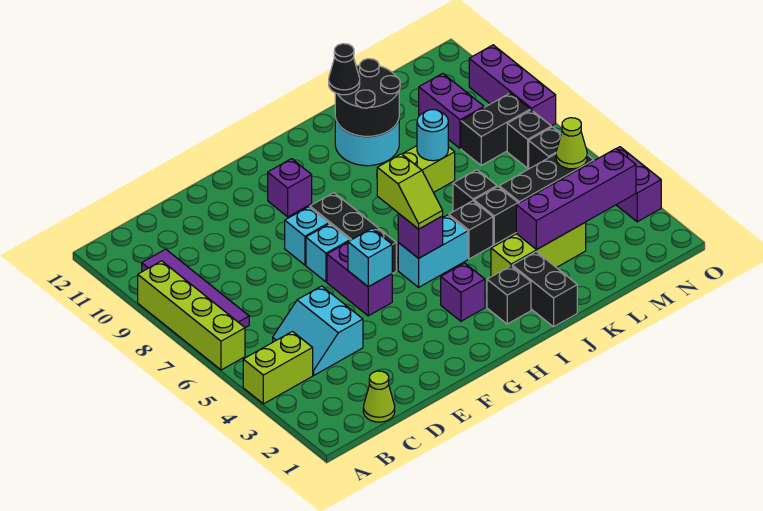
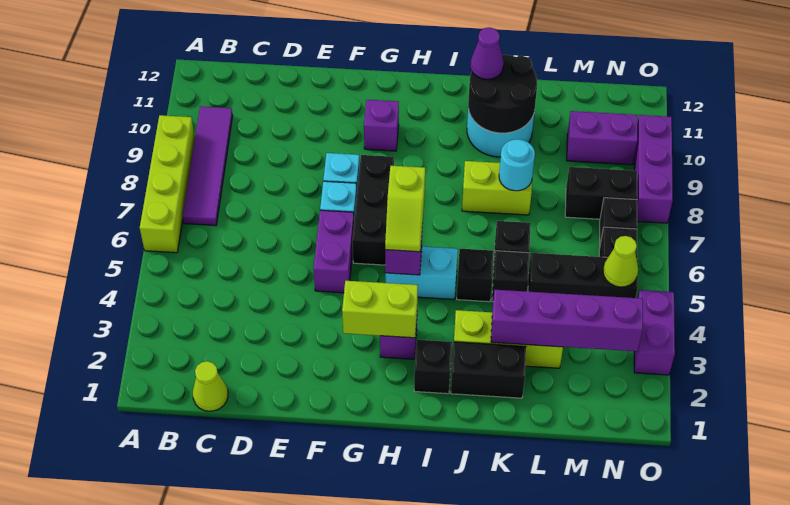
lime brick A4:B4 level 1 -> lime brick G3:H3 level 2
cyan slope C4:D5 level 1 top D -> none
cyan brick F5 level 2 -> none
black brick J1:J2 level 1 -> black brick J2:K2 level 1
black cone J11 level 3 -> purple cone J11 level 3
purple brick M9:M10 level 1 -> purple brick M10:N10 level 1

